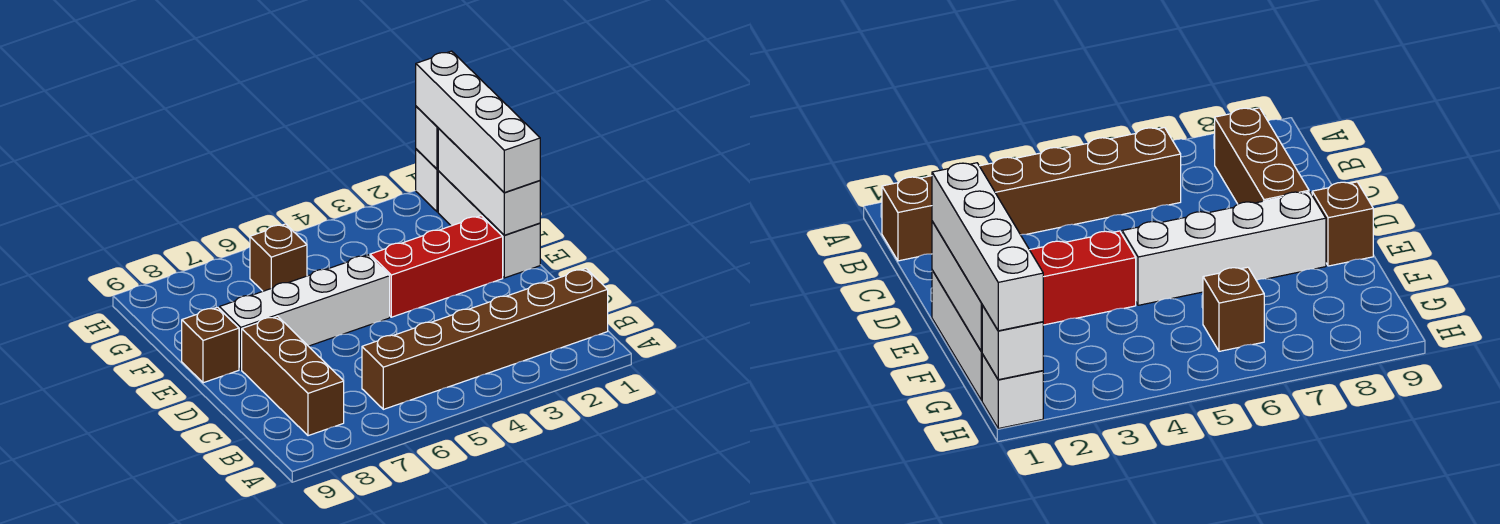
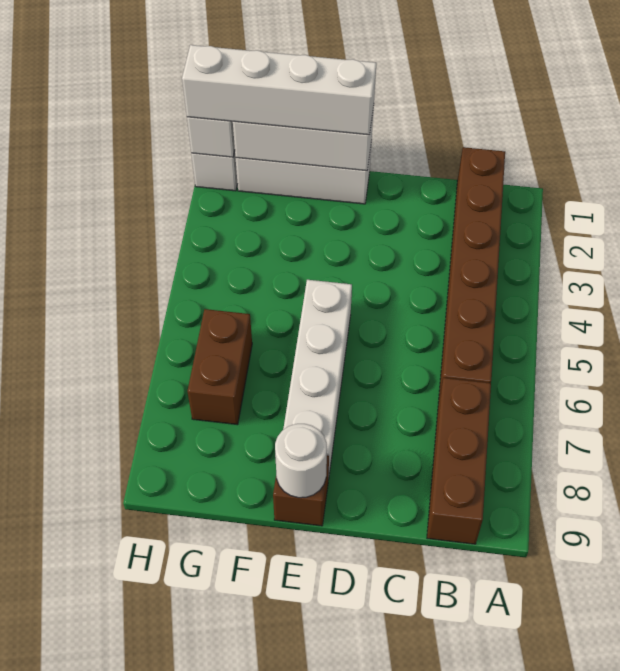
brown brick B8:D8 level 1 -> brown brick B7:B9 level 1
red brick E2:E4 level 1 -> none
none -> white round brick E9 level 2
brown brick G6 level 1 -> brown brick G6:G7 level 1

